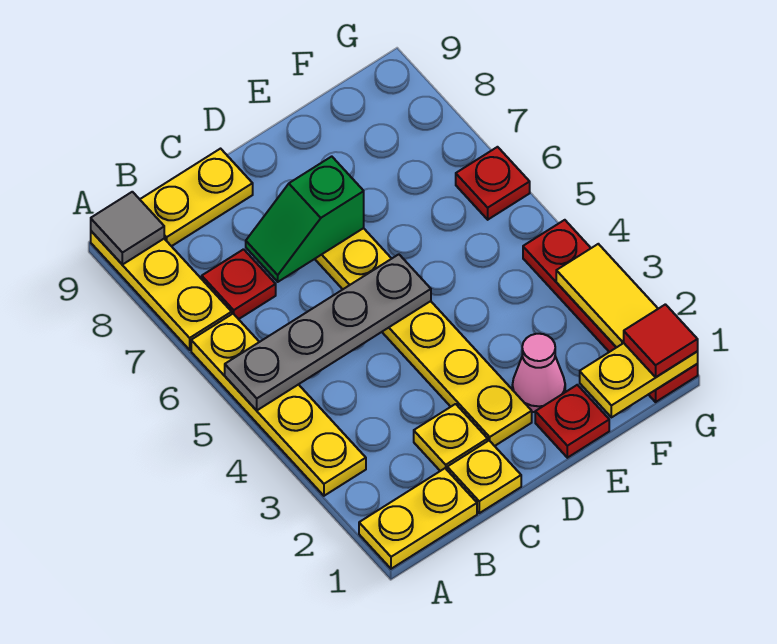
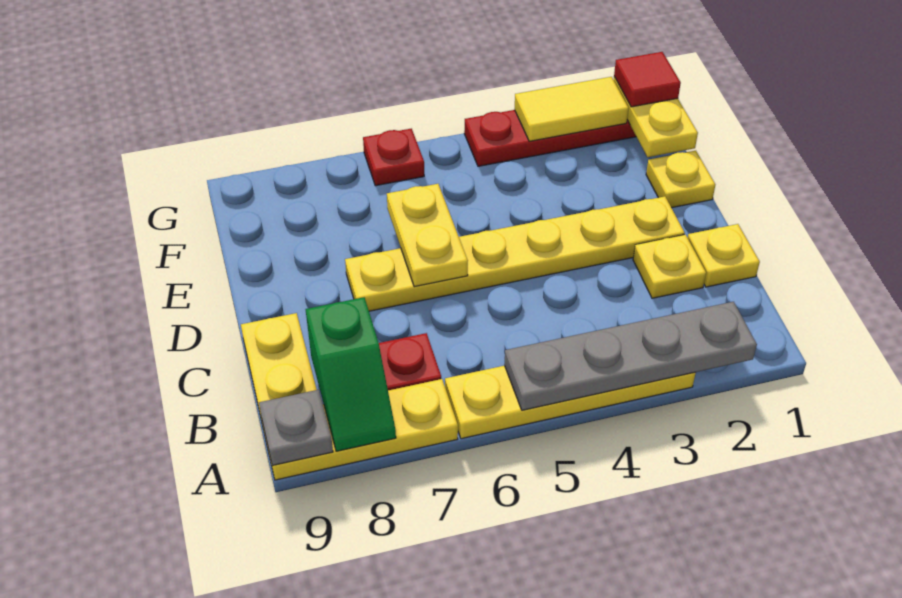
yellow plate A1:B1 level 1 -> yellow plate D6:E6 level 2
grey plate A5:D5 level 2 -> grey plate A2:A5 level 2
grey tile A9 level 2 -> grey plate A9 level 2
green slope C7:D7 level 2 top D -> green slope A8:B8 level 2 top B
red plate E1 level 1 -> yellow plate E1 level 1
pink cone E2 level 1 -> none

